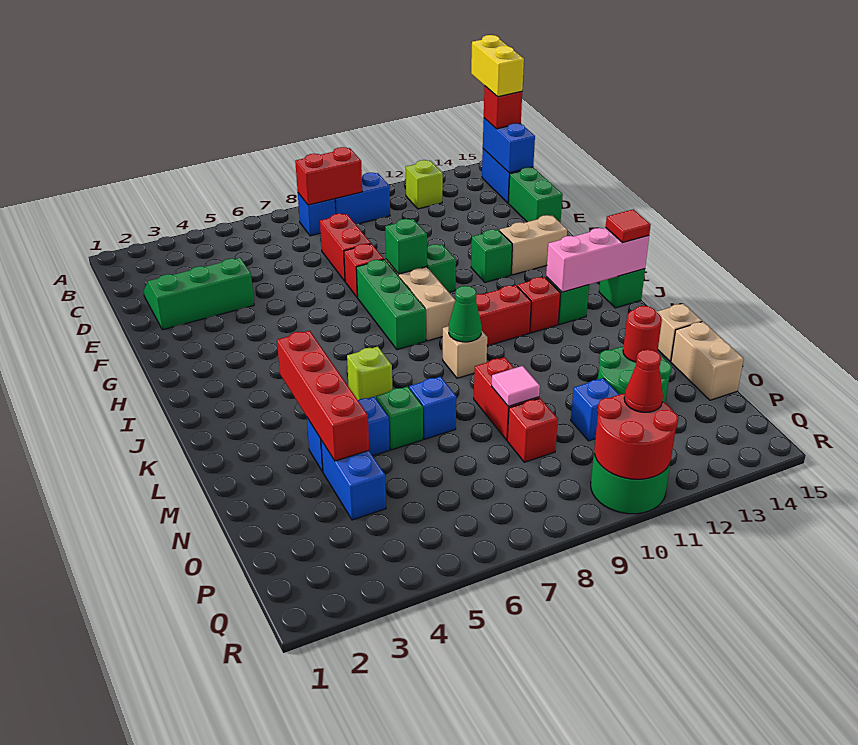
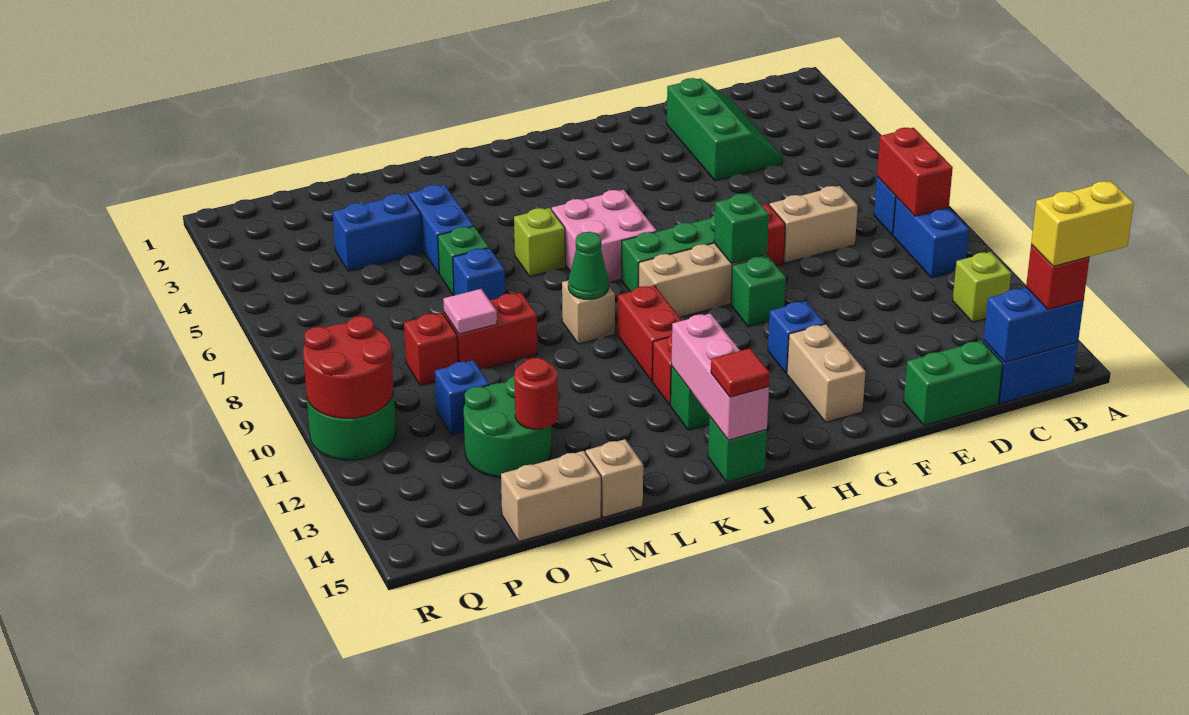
red brick D8:E8 level 1 -> tan brick D8:E8 level 1
green brick G12 level 1 -> blue brick G12 level 1
none -> pink brick I6:J7 level 1
red brick K4:N4 level 2 -> none
red cone Q11 level 3 -> none

